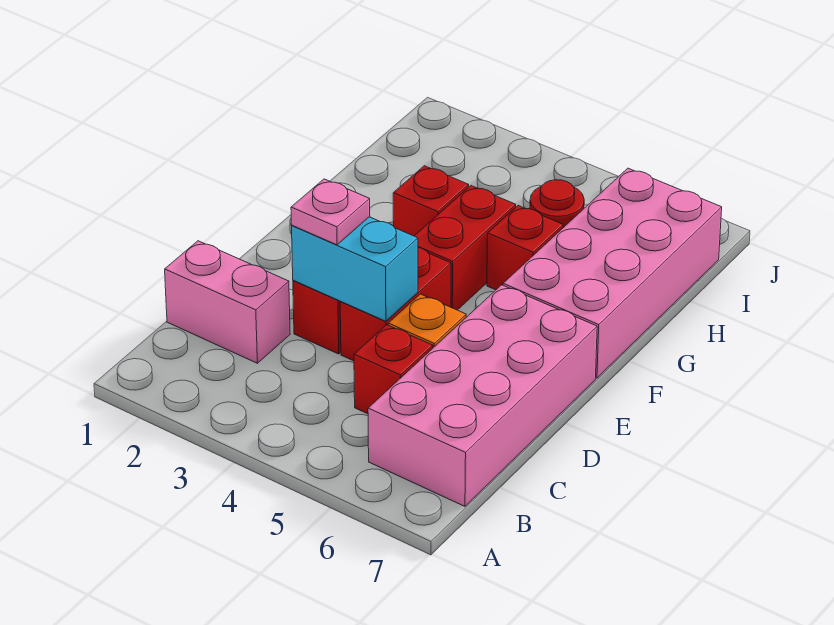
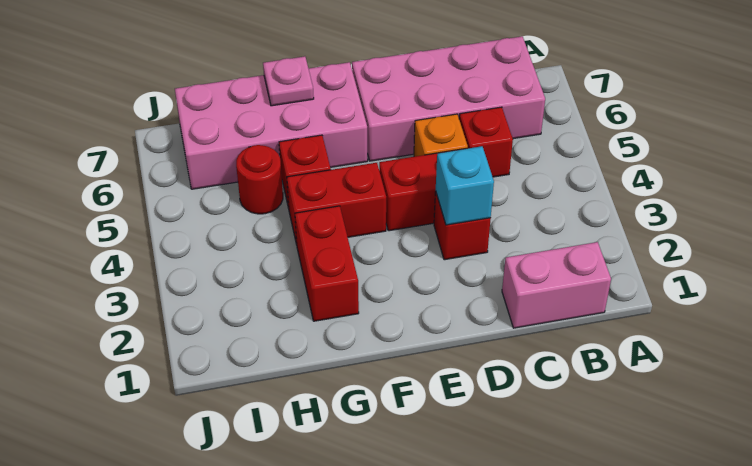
pink brick C1:C2 level 1 -> pink brick B1:C1 level 1
cyan brick D3:D4 level 2 -> cyan brick D3 level 2
pink plate D3 level 3 -> pink plate G7 level 2
red brick G3 level 1 -> red brick G2:G3 level 1

